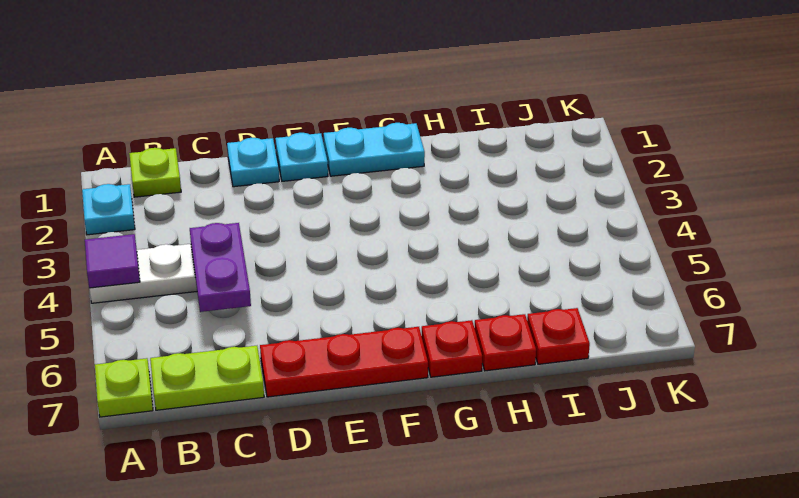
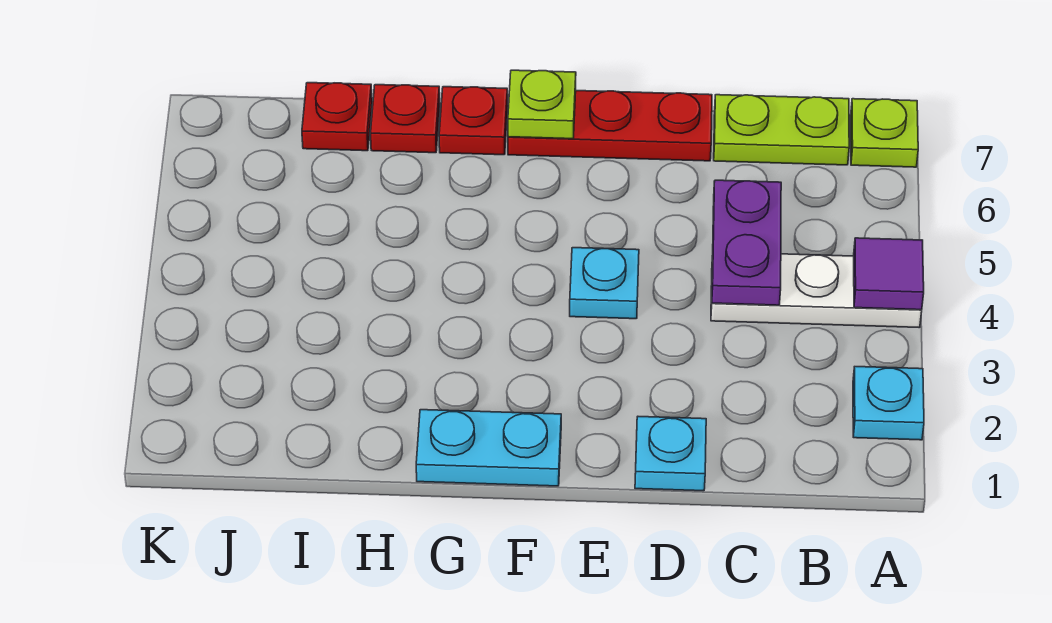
lime plate B1 level 1 -> lime plate F7 level 2
cyan plate E1 level 1 -> cyan plate E4 level 1

